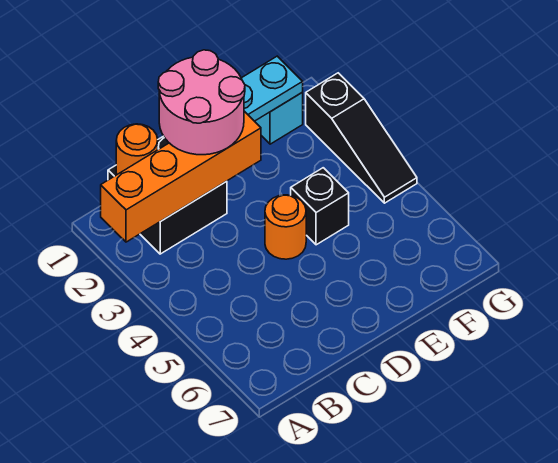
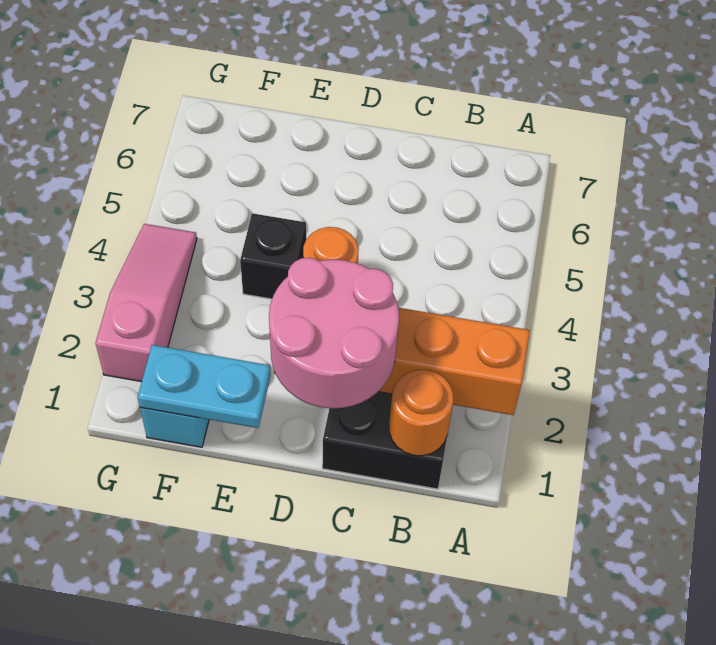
black slope G2:G4 level 1 top 2 -> pink slope G2:G4 level 1 top 2

